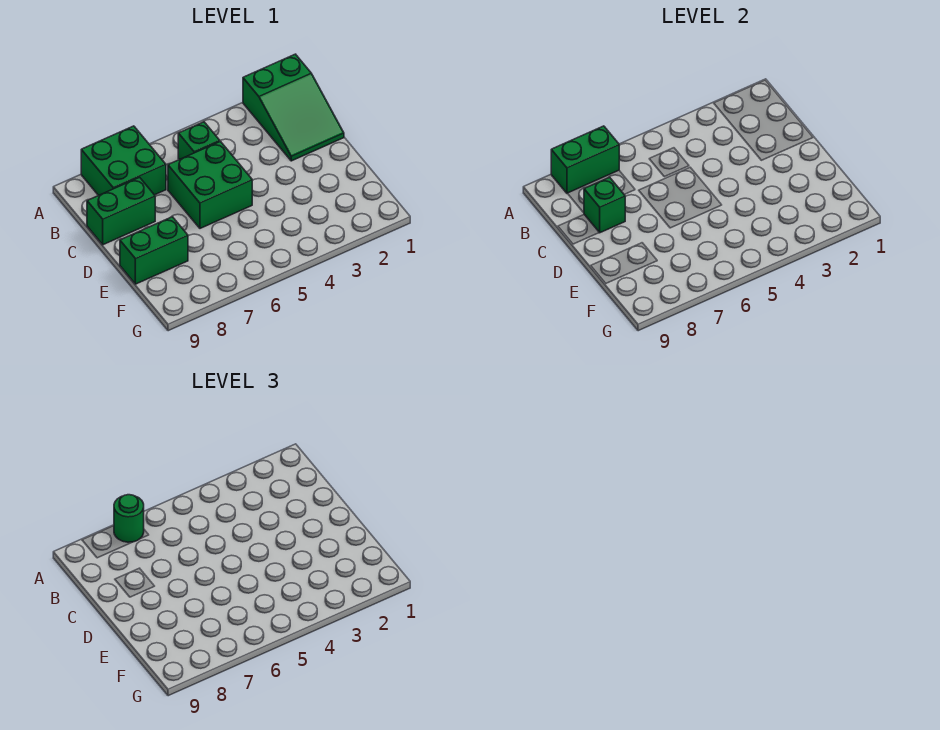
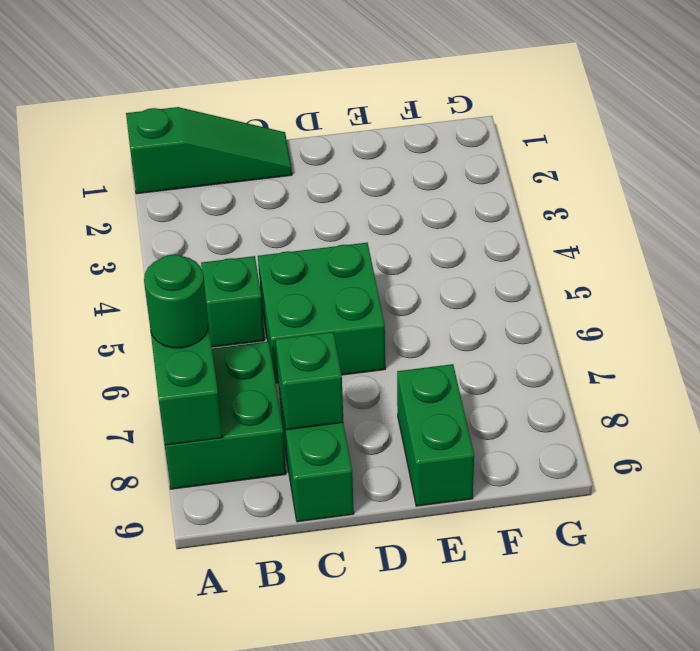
green slope A1:C2 level 1 top A -> green slope A1:C1 level 1 top A

